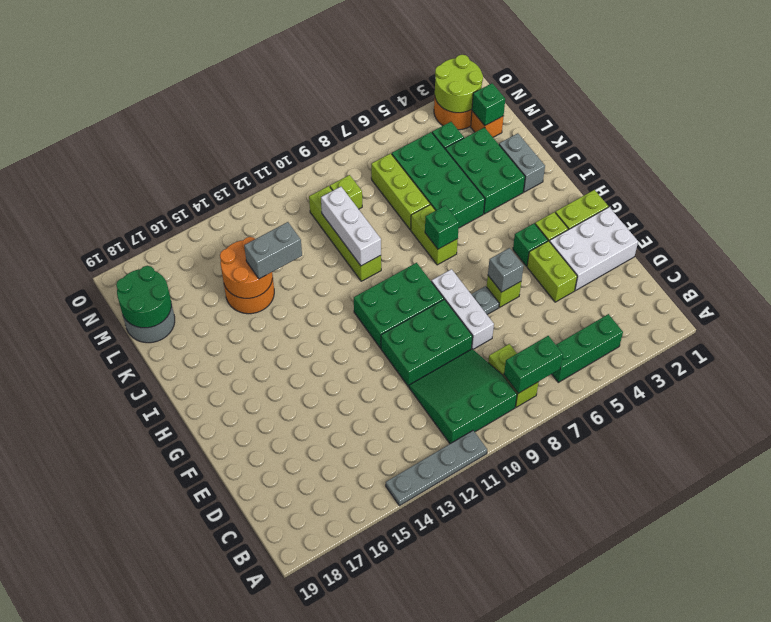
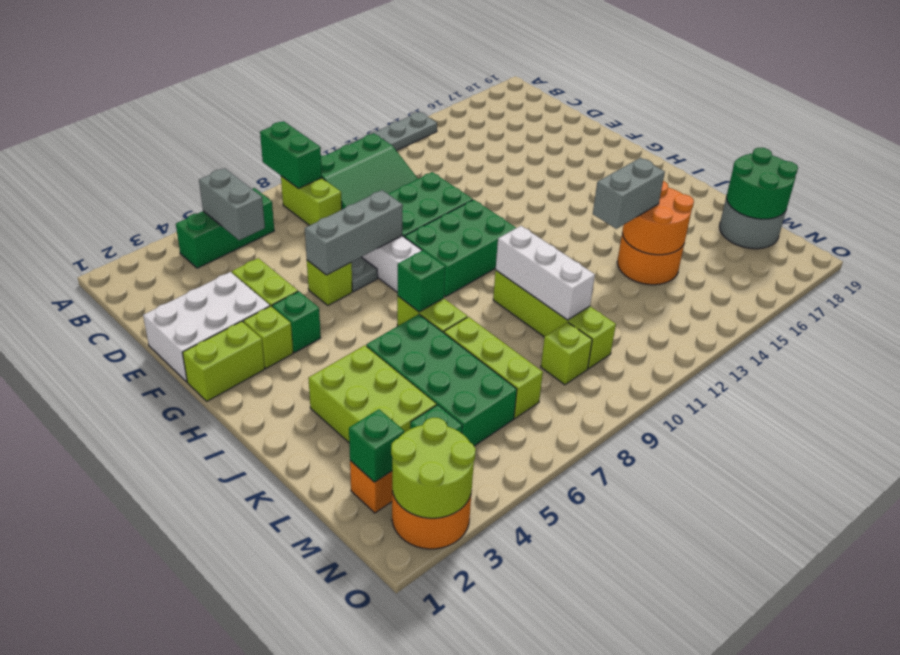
green brick B7:B8 level 2 -> green brick A8:B8 level 2
grey brick F6 level 2 -> grey brick F6:F8 level 2
grey brick J2:K2 level 1 -> grey brick B5:C5 level 2
green brick J3:L4 level 1 -> lime brick J3:L4 level 1

